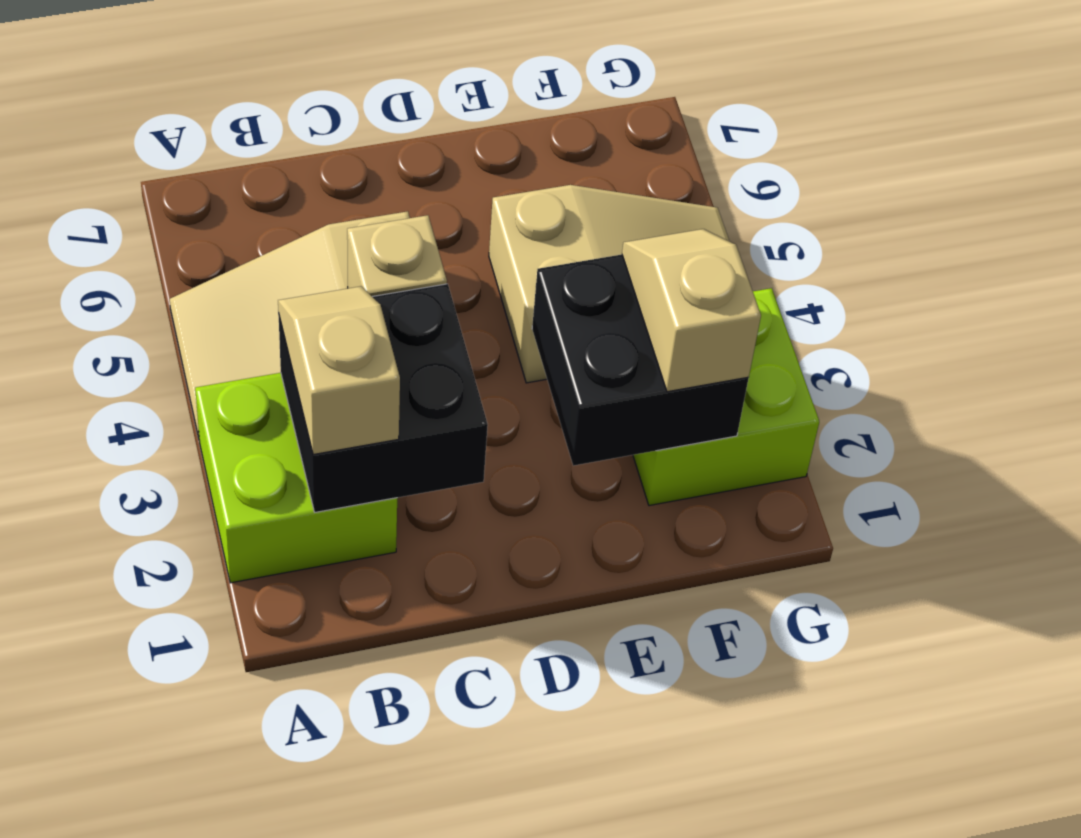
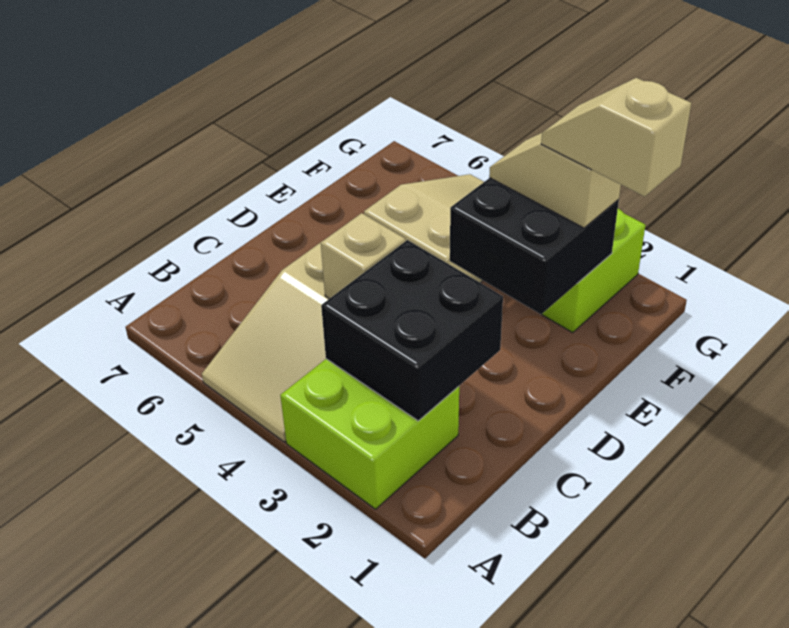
tan slope B2:B3 level 3 top 2 -> tan slope F1:F2 level 4 top 1

